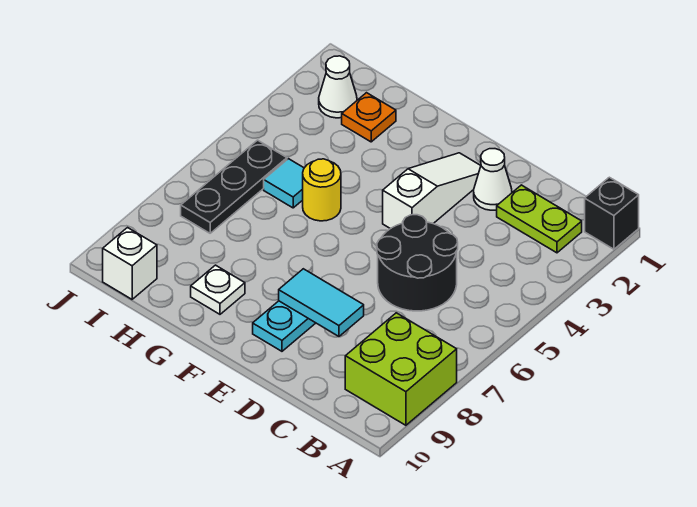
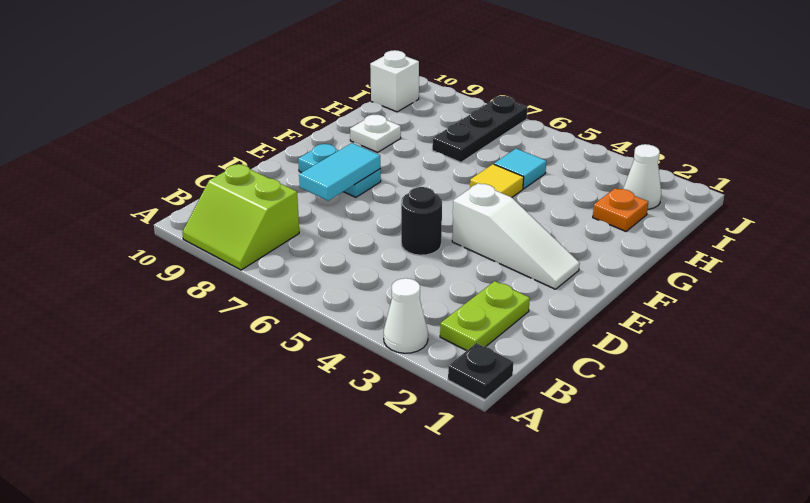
black brick A1 level 1 -> black plate A1 level 1
lime brick A8:B9 level 1 -> lime slope A8:B9 level 1 top B
black round brick C5:D6 level 1 -> black round brick D5 level 1
white cone D2 level 1 -> white cone A3 level 1
yellow round brick G5 level 1 -> yellow tile G5 level 1
black plate I5:I7 level 1 -> black plate H7:J7 level 1

